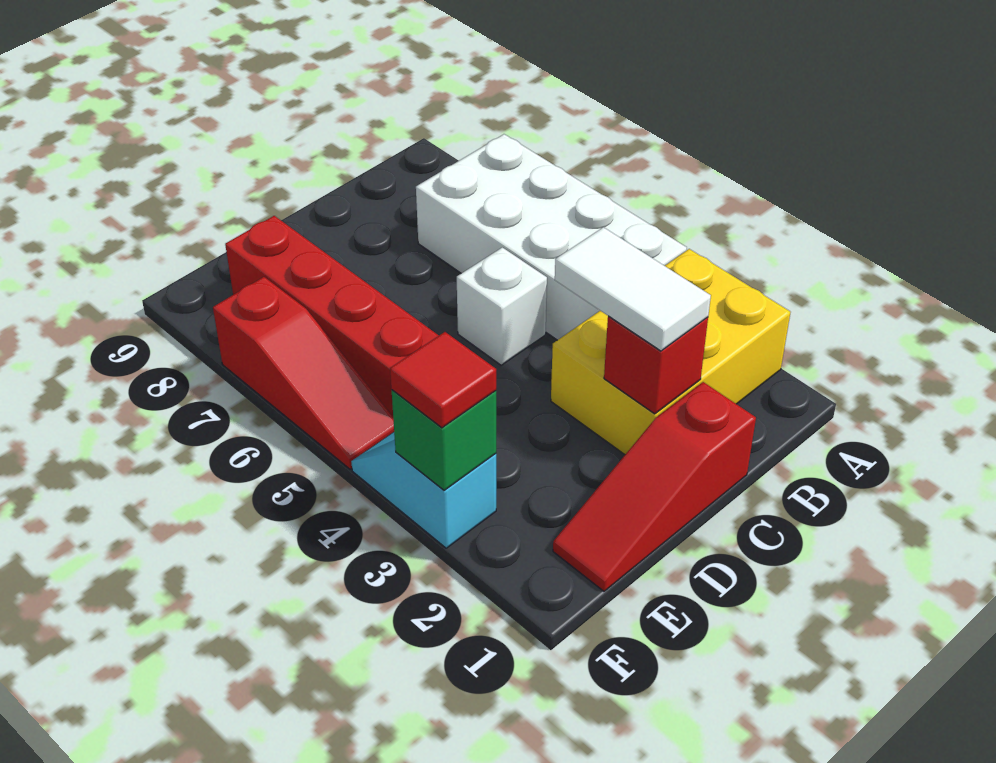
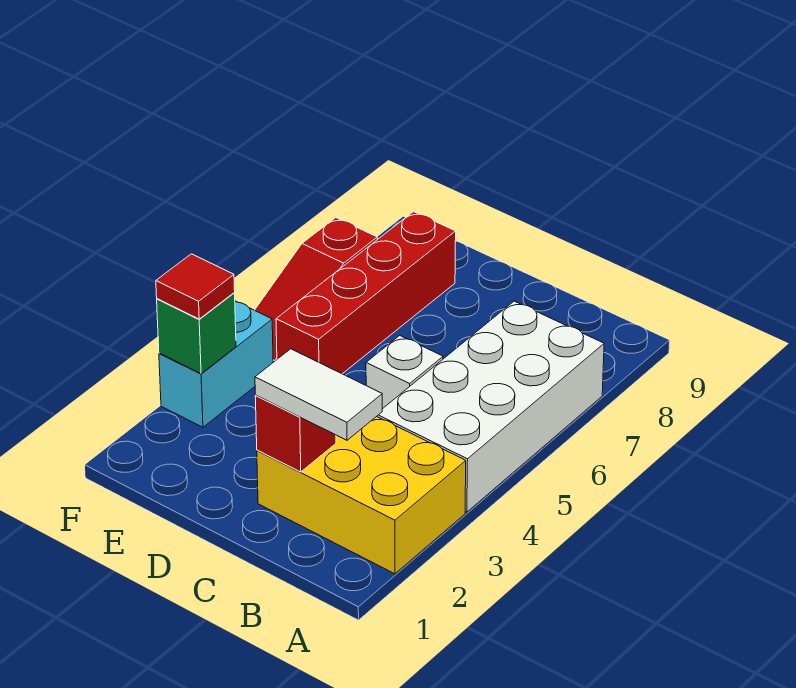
red slope C1:E1 level 1 top C -> none
white tile C2:C3 level 3 -> white tile B2:C2 level 3
cyan slope F3:F4 level 1 top 3 -> cyan brick F3:F4 level 1

